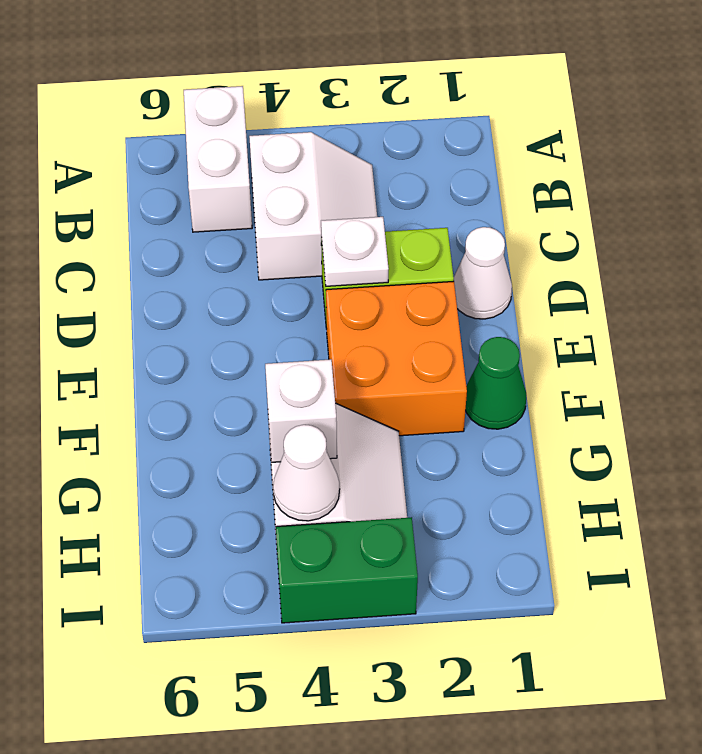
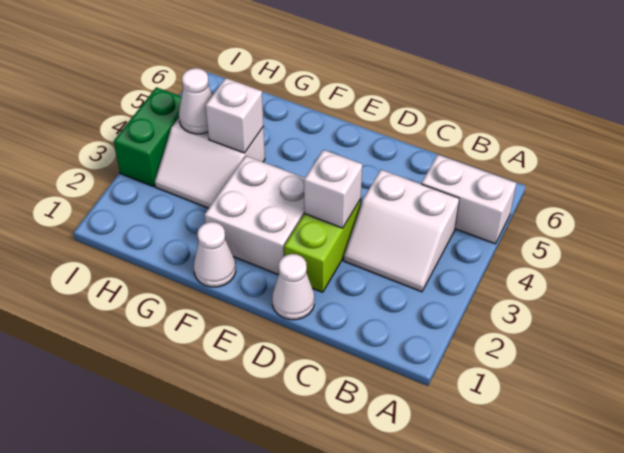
white plate D3 level 2 -> white brick D3 level 2
orange brick E2:F3 level 1 -> white brick E2:F3 level 1
green cone F1 level 1 -> white cone F1 level 1

